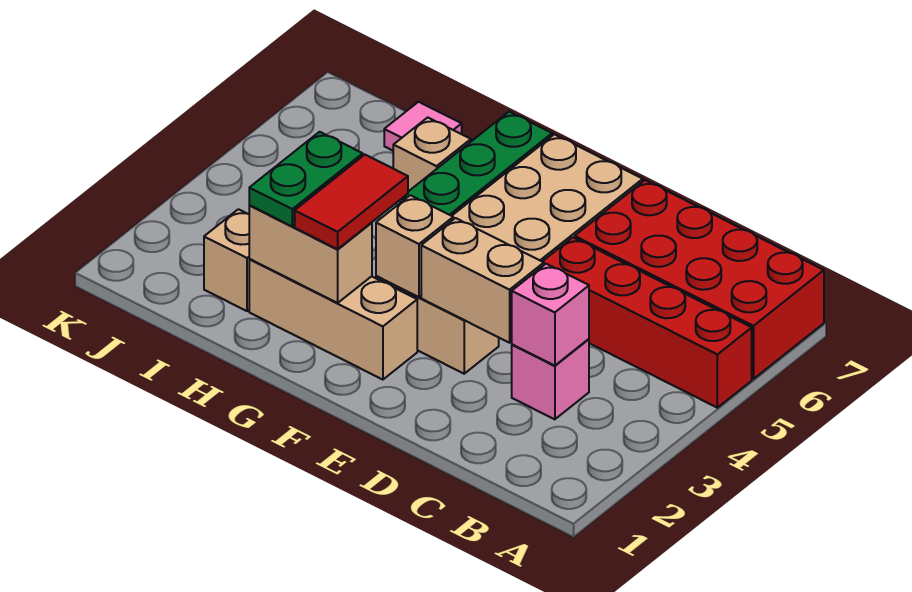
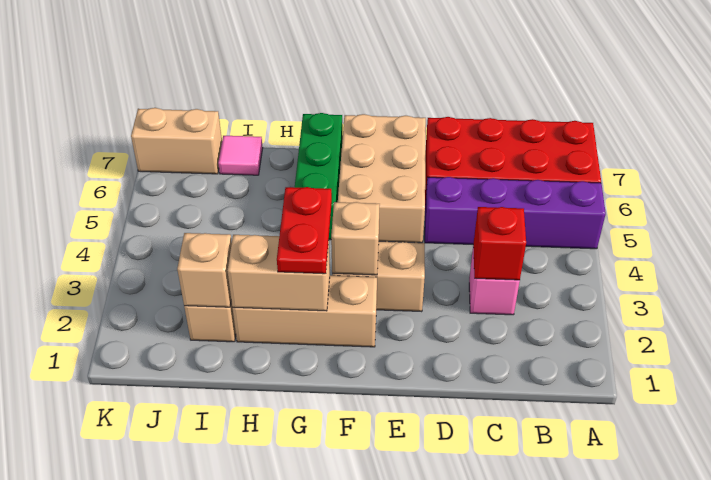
red brick A5:D5 level 1 -> purple brick A5:D5 level 1
pink brick C3 level 2 -> red brick C3 level 2
tan brick D3:E3 level 2 -> tan brick J7:K7 level 1
red tile G2:G3 level 3 -> red plate G2:G3 level 3
green plate H2:H3 level 3 -> none
tan brick H6 level 1 -> tan brick I2 level 2

